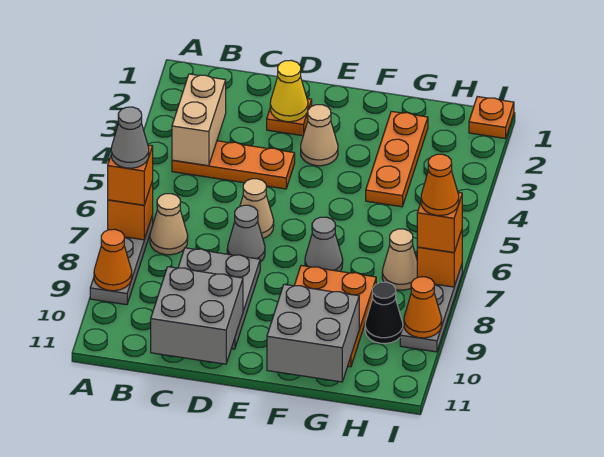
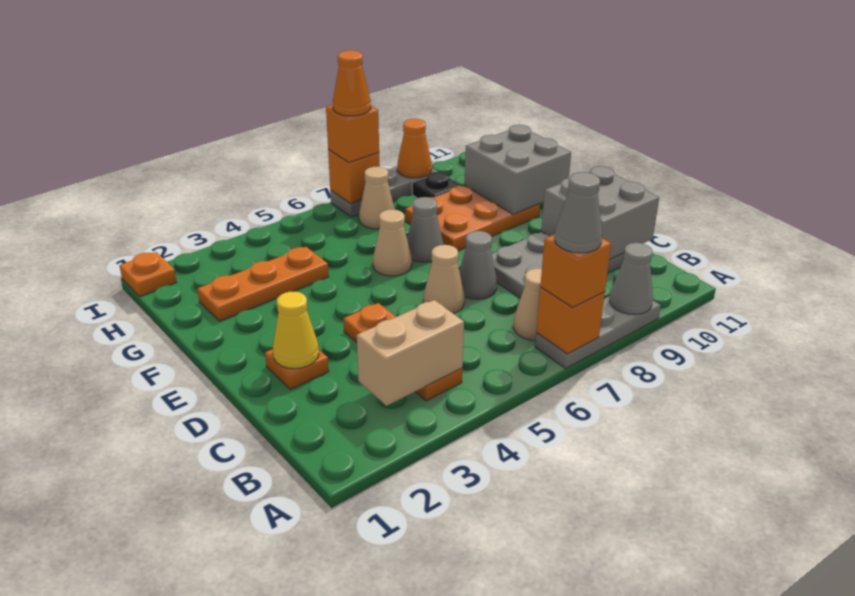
orange cone A9 level 2 -> grey cone A9 level 2
tan cone E3 level 1 -> tan cone F6 level 1
black cone H9 level 1 -> black plate H9 level 1

